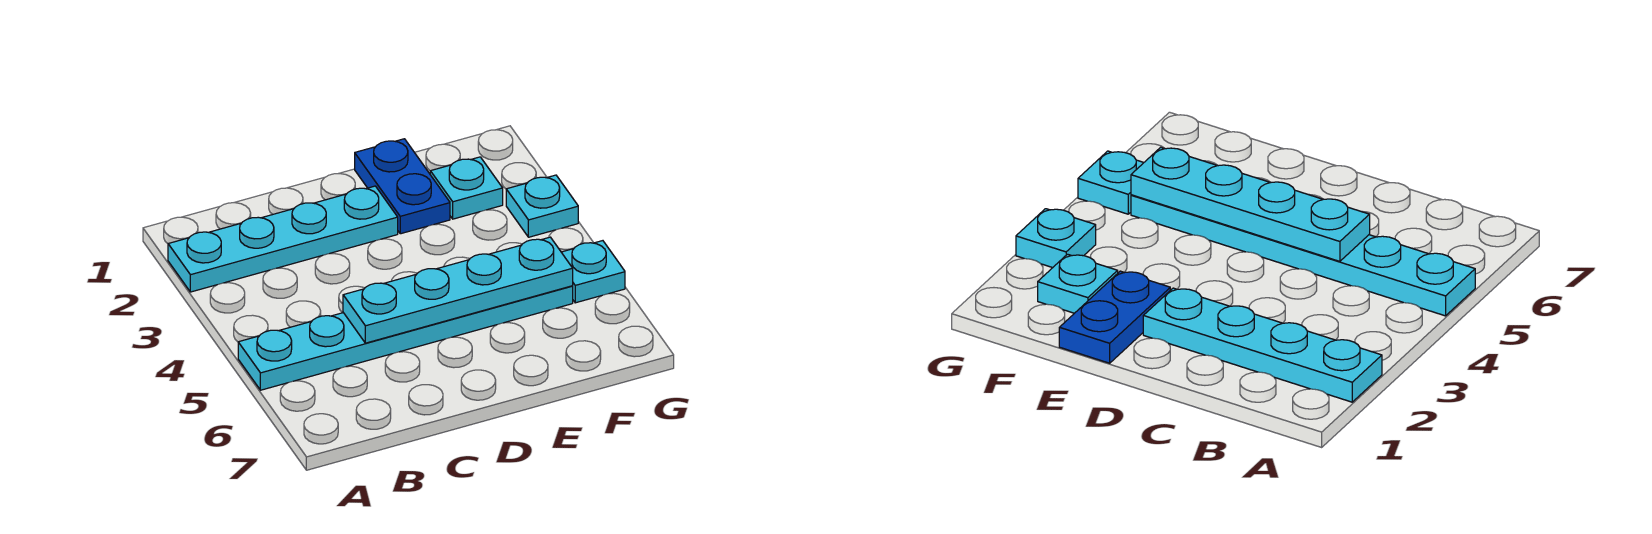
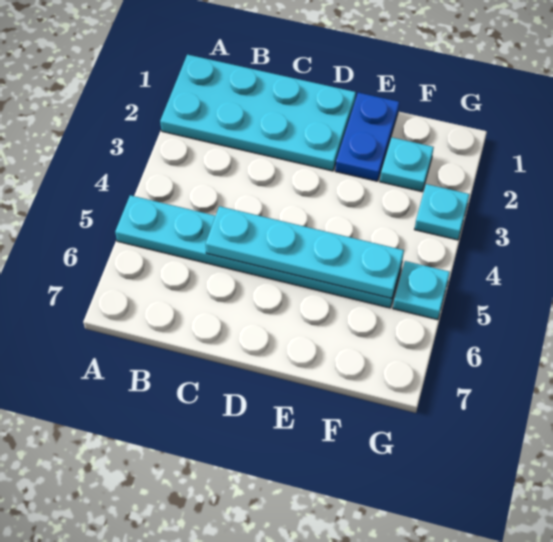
cyan plate A2:D2 level 1 -> cyan plate A1:D2 level 1

